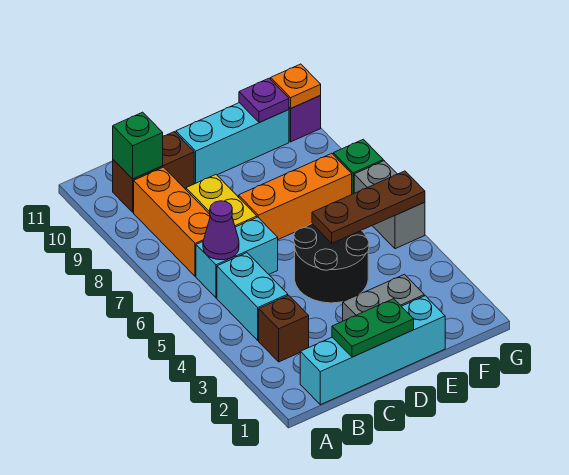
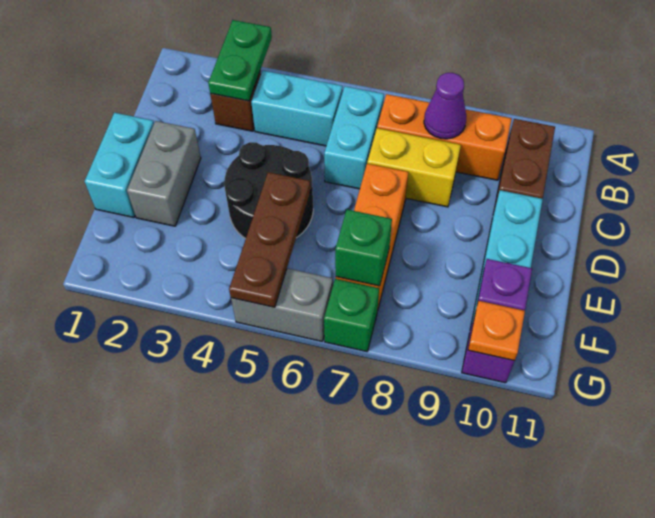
cyan brick B1:E1 level 1 -> cyan brick D1:E1 level 1
purple cone B6 level 2 -> purple cone B8 level 2
green brick B10 level 2 -> green brick F7 level 2
green plate C1:D1 level 2 -> green plate A3:B3 level 2

